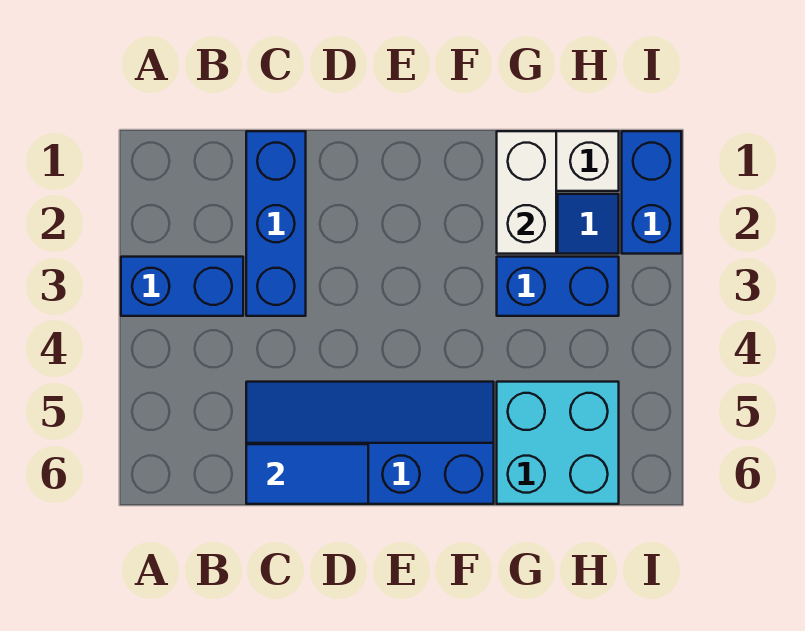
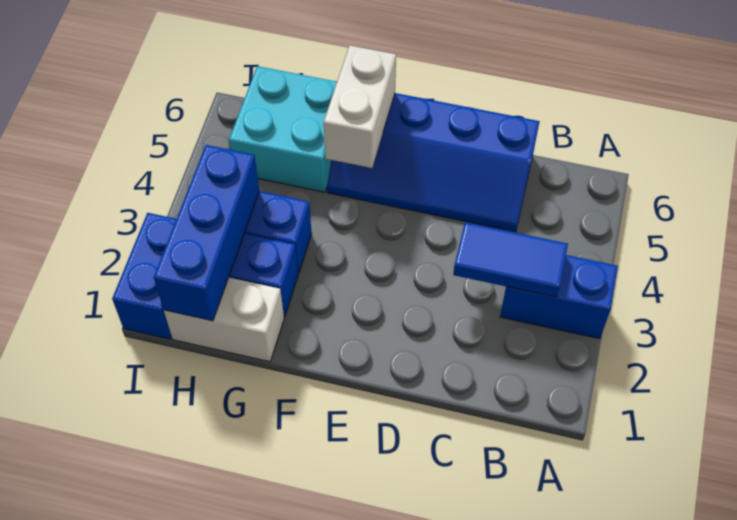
blue brick C1:C3 level 1 -> blue brick H1:H3 level 2
blue tile C6:D6 level 2 -> blue tile B3:C3 level 2
white brick G1:G2 level 2 -> white brick F5:F6 level 2

